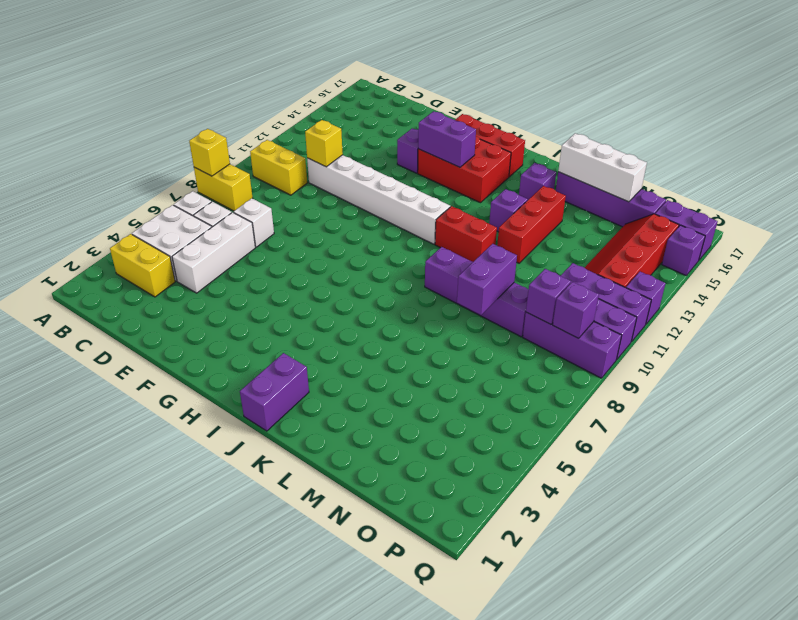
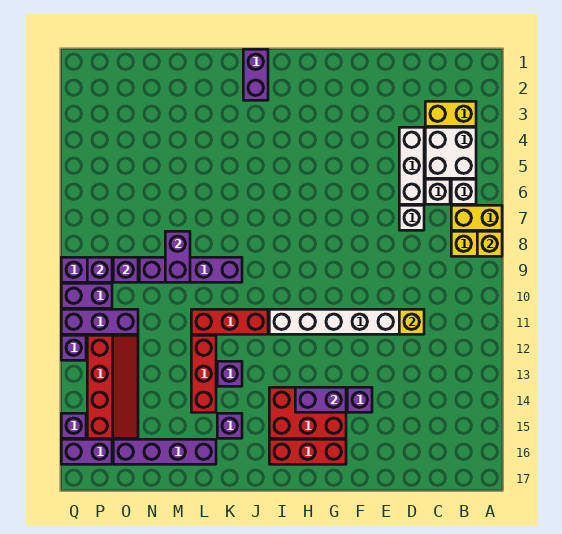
yellow brick B10:C10 level 1 -> yellow brick A7:B7 level 1
red brick J11:K11 level 1 -> red brick J11:L11 level 1
white brick L16:N16 level 2 -> none

